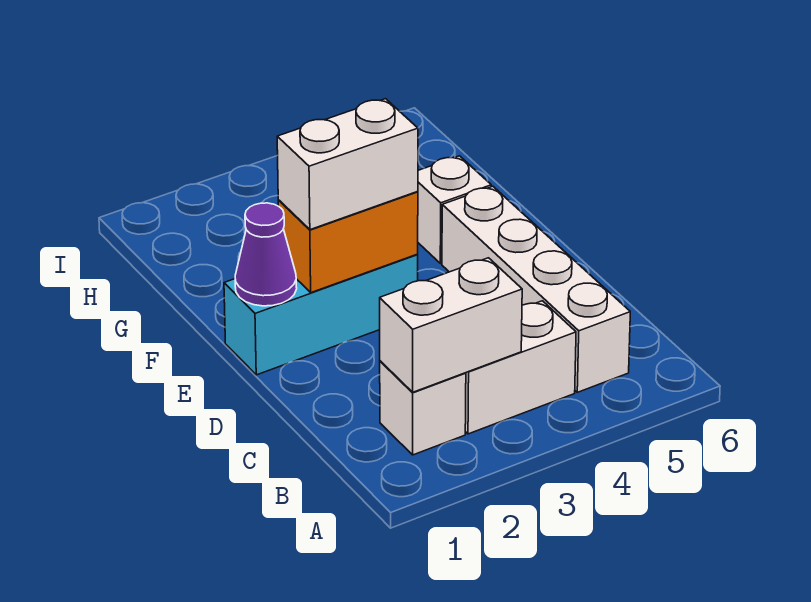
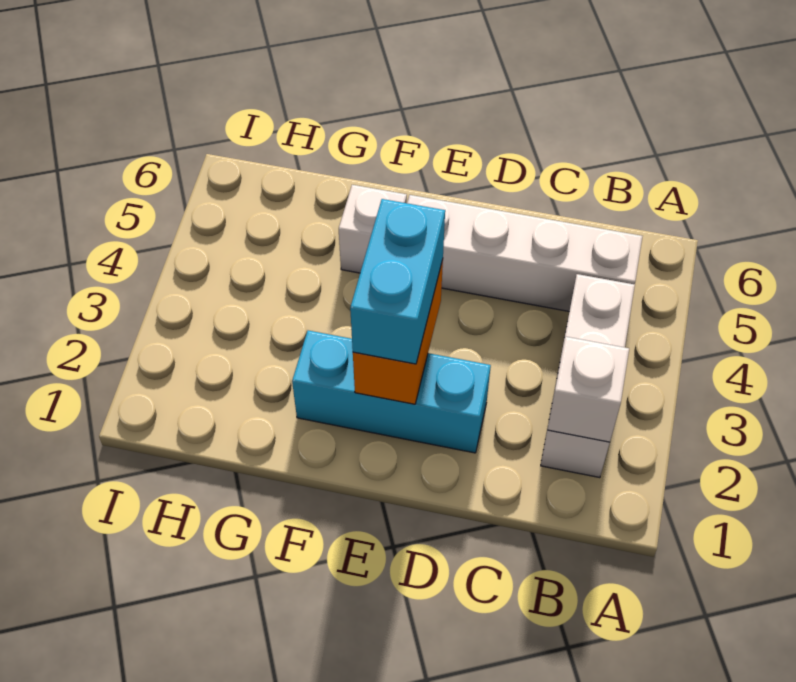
white brick B2:B3 level 2 -> white brick B2 level 2
cyan brick E1:E3 level 1 -> cyan brick D2:F2 level 1
purple cone E1 level 2 -> none
white brick E2:E3 level 3 -> cyan brick E2:E3 level 3

